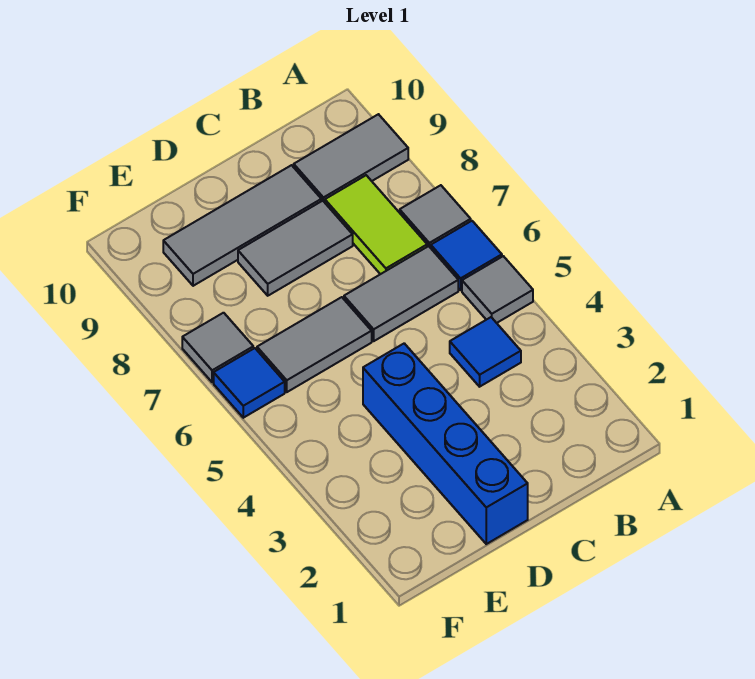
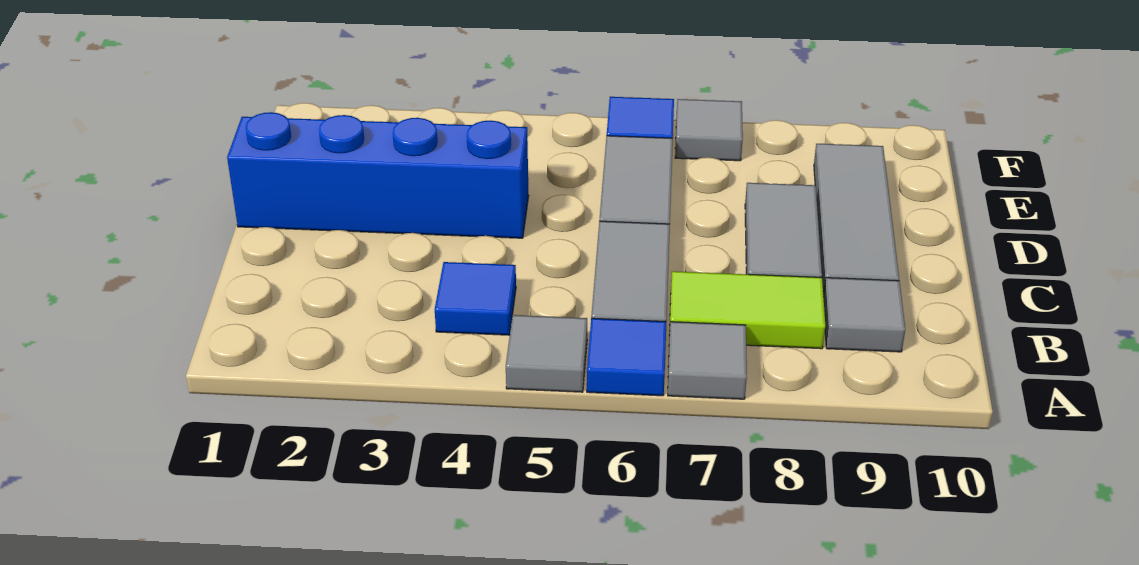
grey tile A9:B9 level 1 -> grey tile B9 level 1

